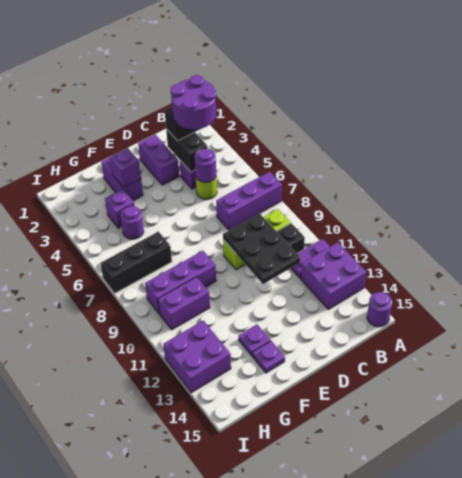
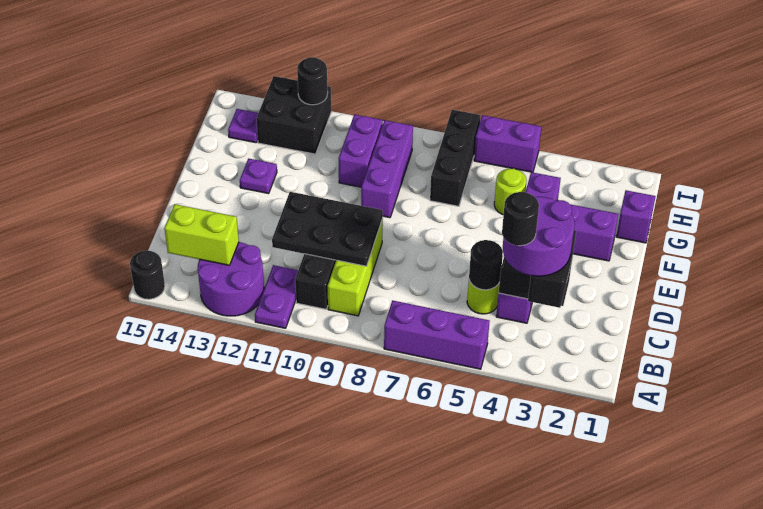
purple brick A7:C7 level 1 -> purple brick A5:A7 level 1
purple brick A12:B13 level 1 -> purple round brick A12:B13 level 1
purple round brick A15 level 1 -> black round brick A15 level 1
none -> black round brick B4 level 5
none -> lime brick B13:B14 level 2
purple round brick C5 level 2 -> black round brick C5 level 2
purple brick D2:D3 level 1 -> purple brick I5:I6 level 1
purple brick F3 level 2 -> purple brick G1 level 1
purple plate F14 level 1 -> purple plate H14 level 1
purple round brick G5 level 1 -> lime round brick G5 level 1
purple brick H12:I13 level 1 -> black brick H12:I13 level 1
none -> black round brick I12 level 2

